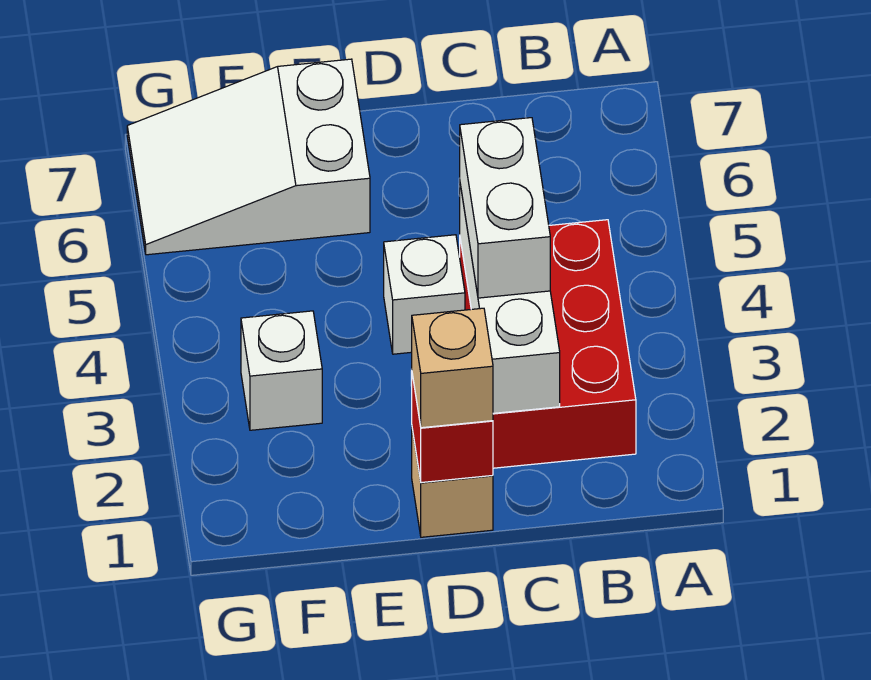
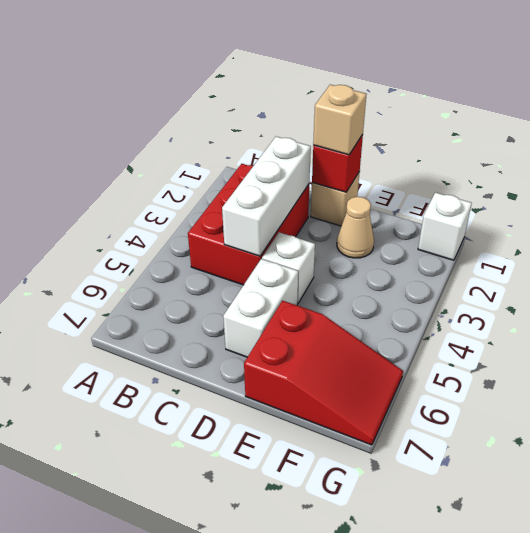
white brick C3:C4 level 3 -> white brick D5:D6 level 1
none -> tan cone E2 level 1
white slope E6:G7 level 1 top E -> red slope E6:G7 level 1 top E
white brick F3 level 1 -> white brick G1 level 1

